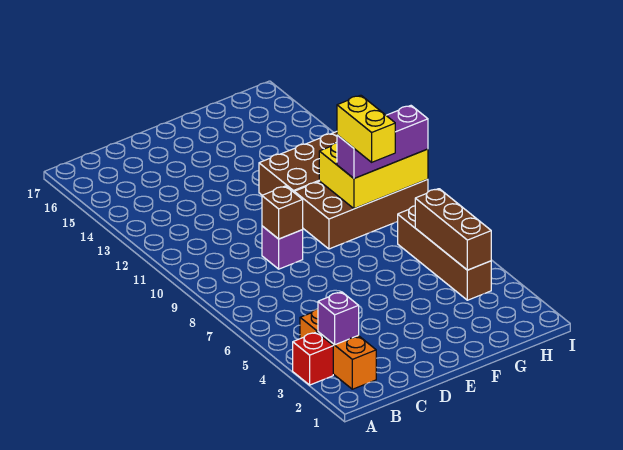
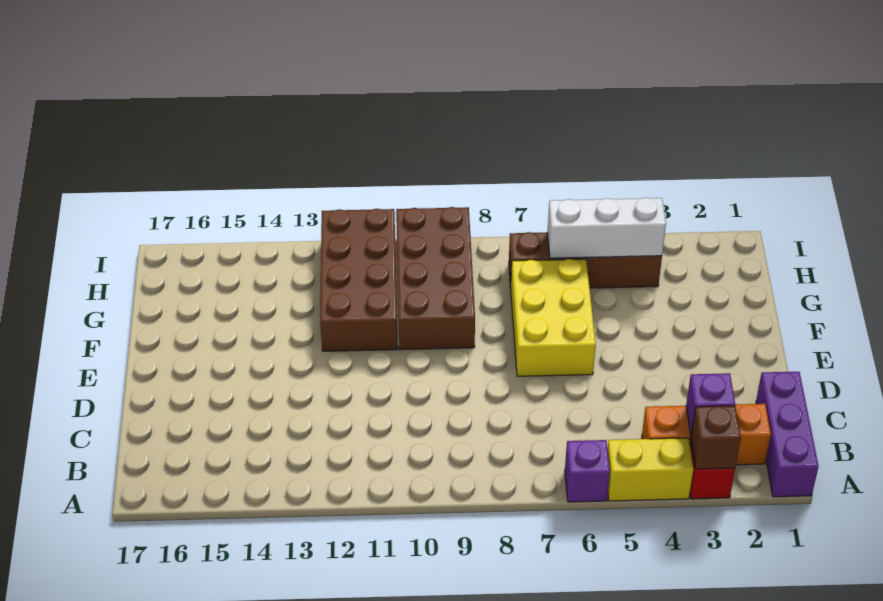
purple brick D9 level 1 -> purple brick A6 level 1
brown brick D9 level 2 -> brown brick A3 level 2
yellow brick G8:G9 level 4 -> yellow brick A4:A5 level 1
yellow brick G9:I10 level 2 -> yellow brick E6:G7 level 1
purple brick G9:I9 level 3 -> purple brick A1:C1 level 1
brown brick H4:H6 level 2 -> white brick H4:H6 level 2

